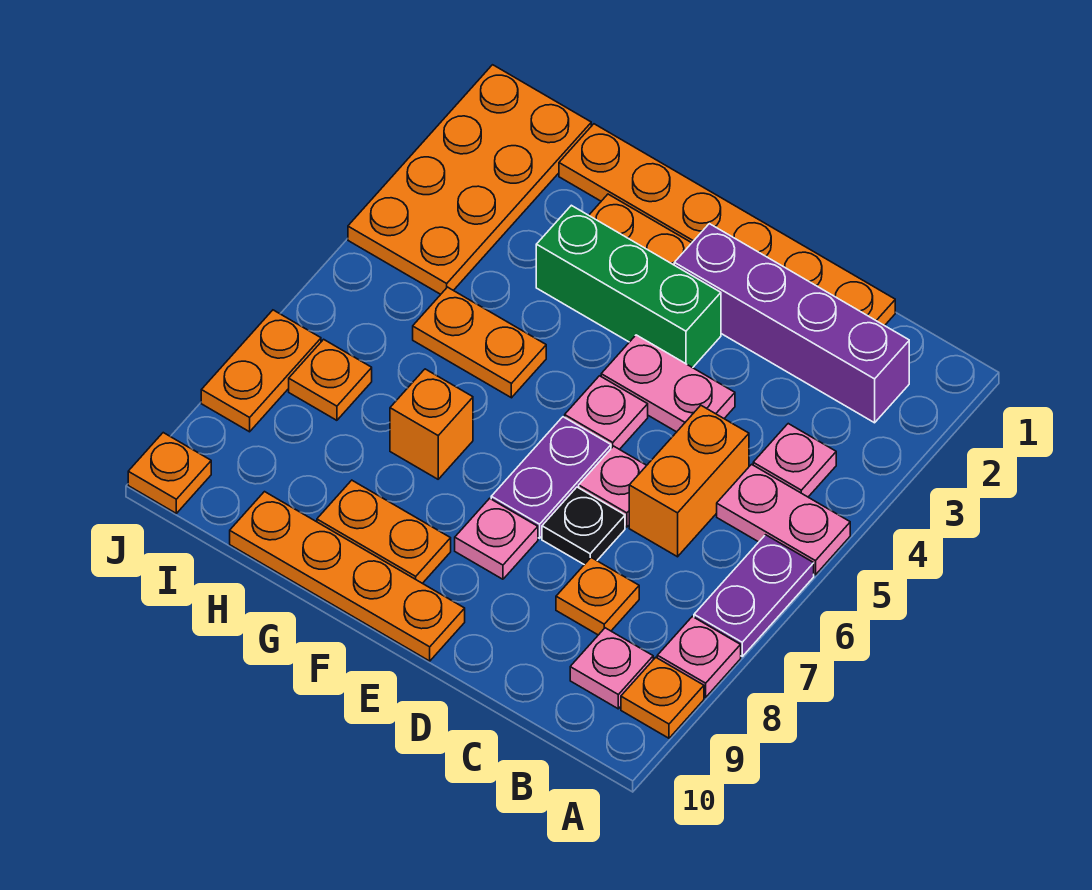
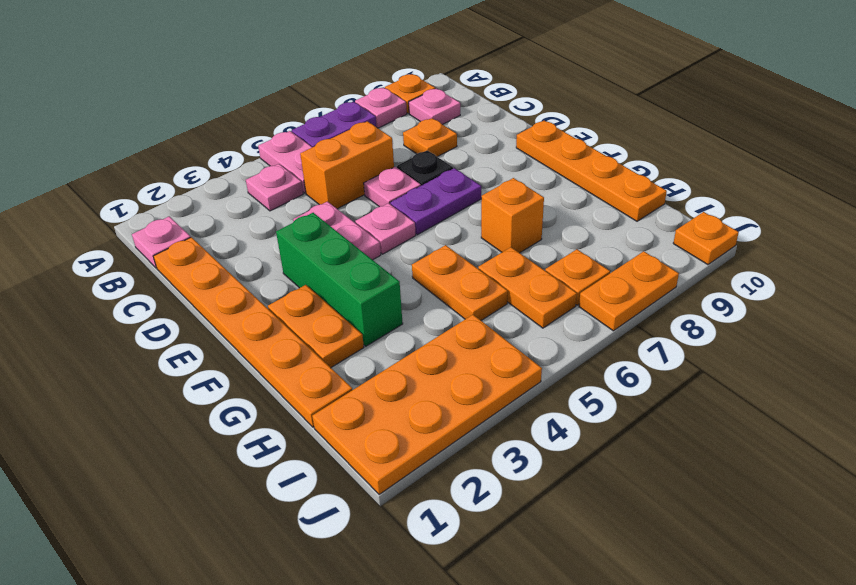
purple brick B2:E2 level 1 -> none
pink plate E8 level 1 -> pink plate B1 level 1
orange plate F9:G9 level 1 -> orange plate H6:I6 level 1

